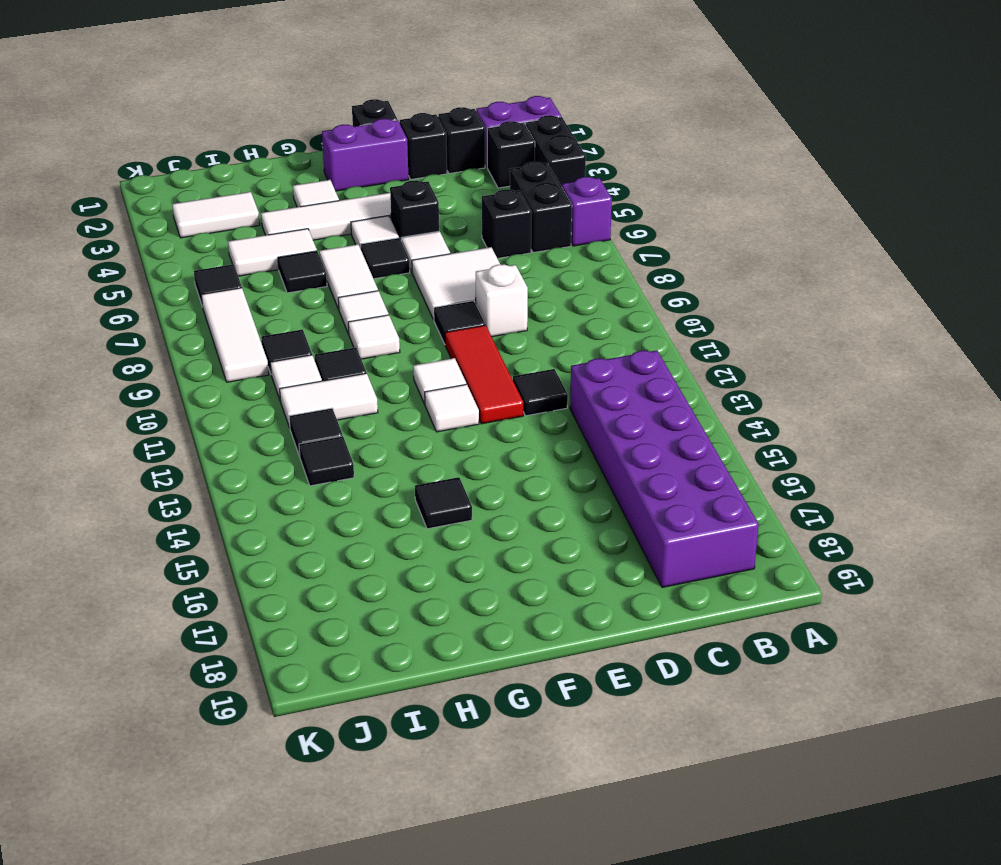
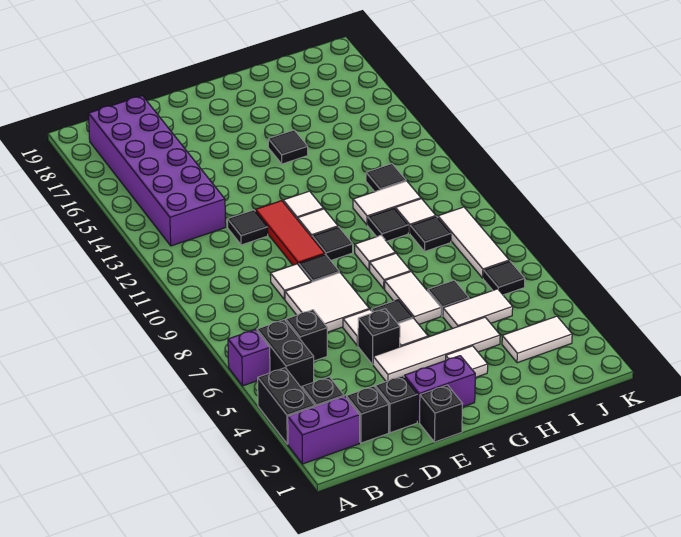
white brick D9 level 1 -> white tile D9 level 1
black tile I13 level 1 -> black tile F10 level 1

